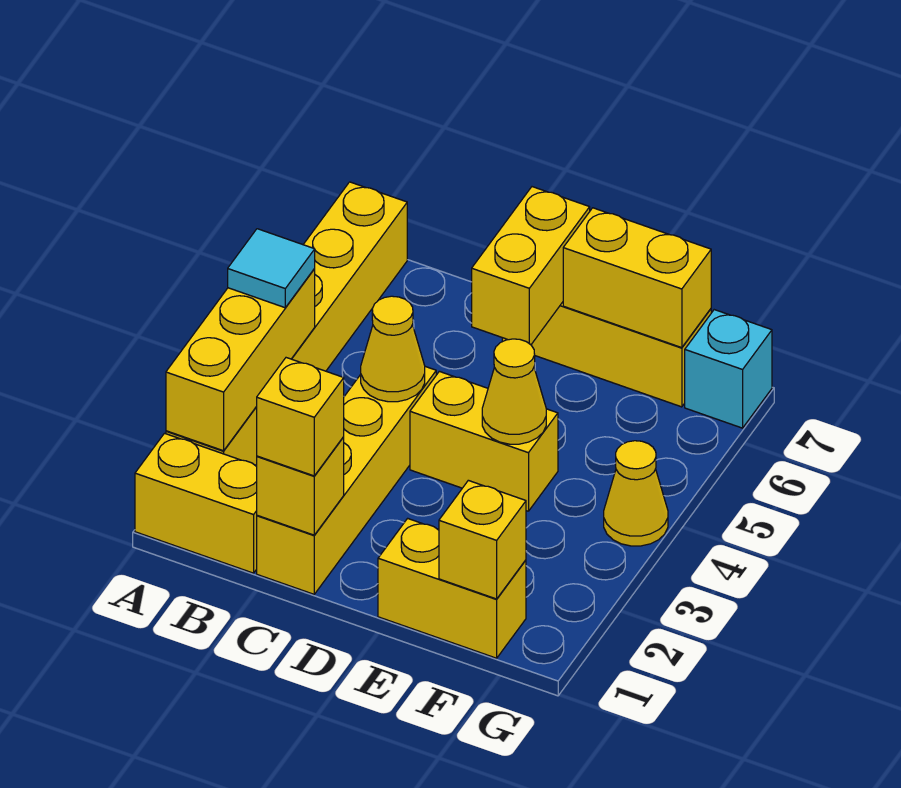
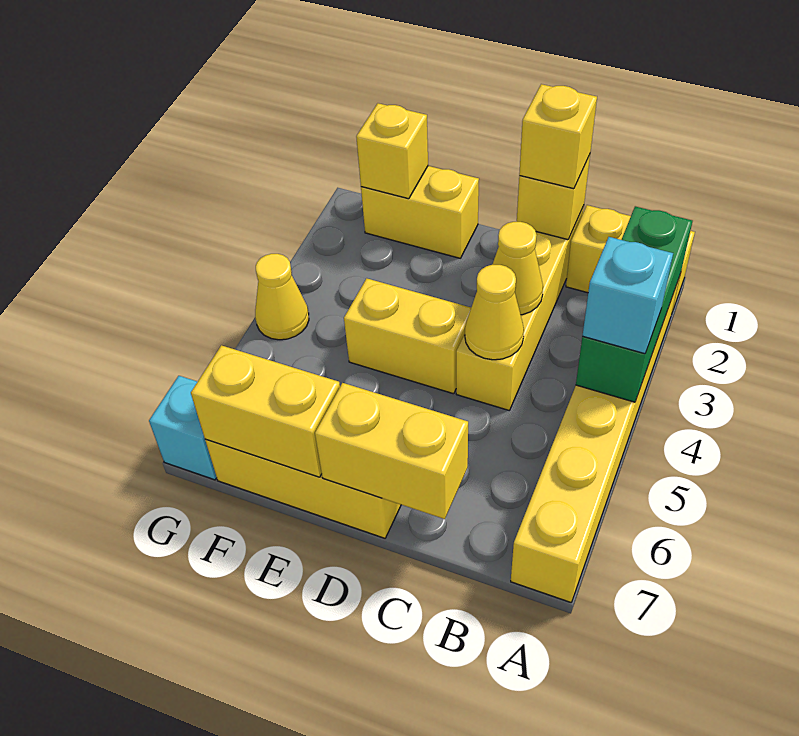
yellow brick A2:A4 level 2 -> green brick A2:A4 level 2
cyan tile A4 level 3 -> cyan brick A4 level 3
yellow brick D6:D7 level 2 -> yellow brick C7:D7 level 2
yellow cone E4 level 2 -> yellow cone C3 level 2

